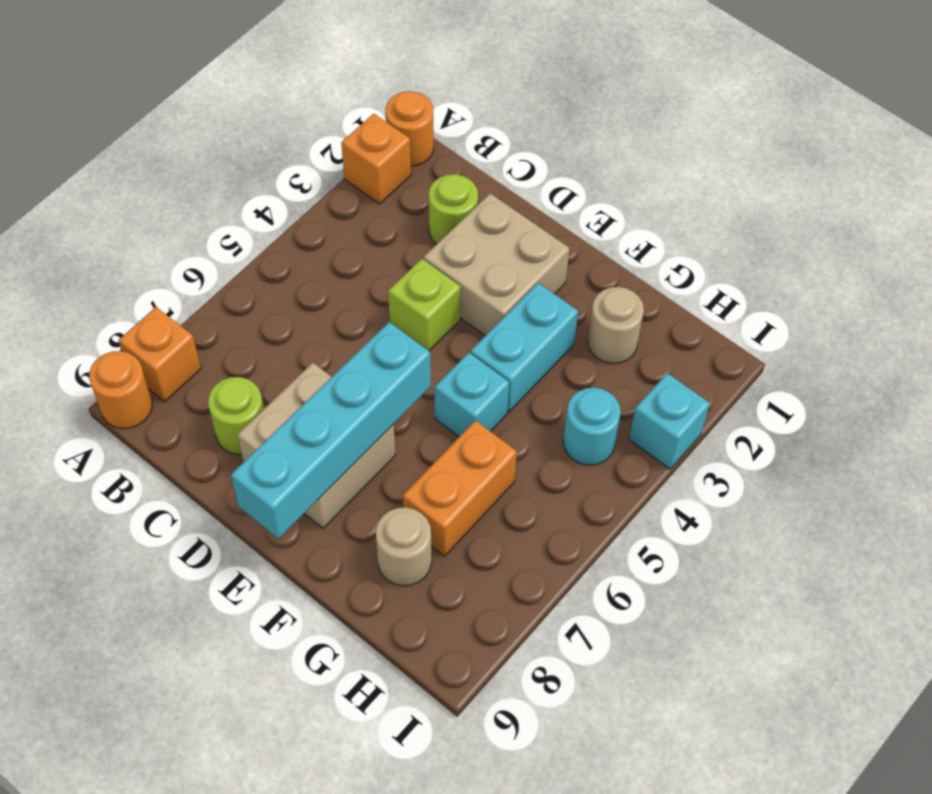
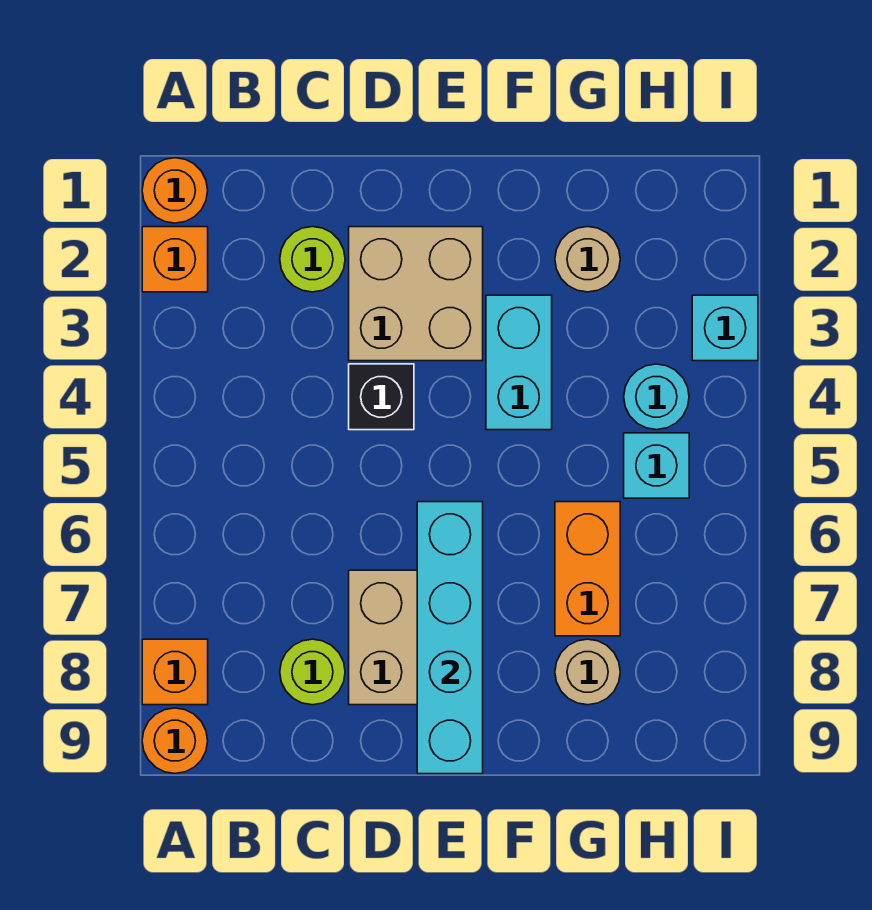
lime brick D4 level 1 -> black brick D4 level 1
cyan brick F5 level 1 -> cyan brick H5 level 1

